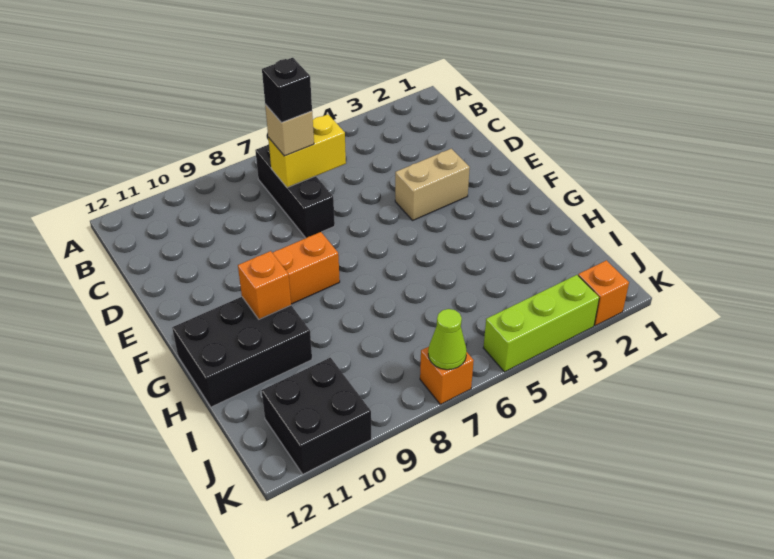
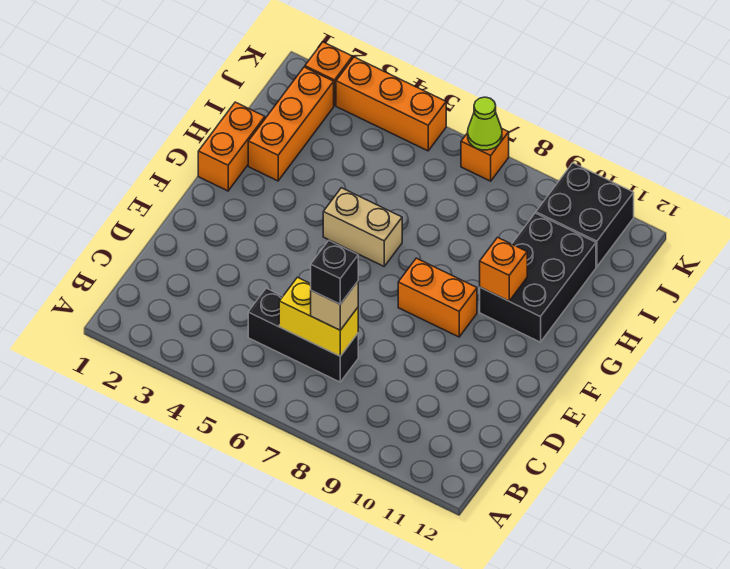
black brick B7:D7 level 1 -> black brick C5:C7 level 1
tan brick E3:E4 level 1 -> tan brick G5:G6 level 1
none -> orange brick G1:H1 level 1
black brick G10:H12 level 1 -> black brick G10:I11 level 1
none -> orange brick H2:J2 level 1
lime brick K3:K5 level 1 -> orange brick K3:K5 level 1

